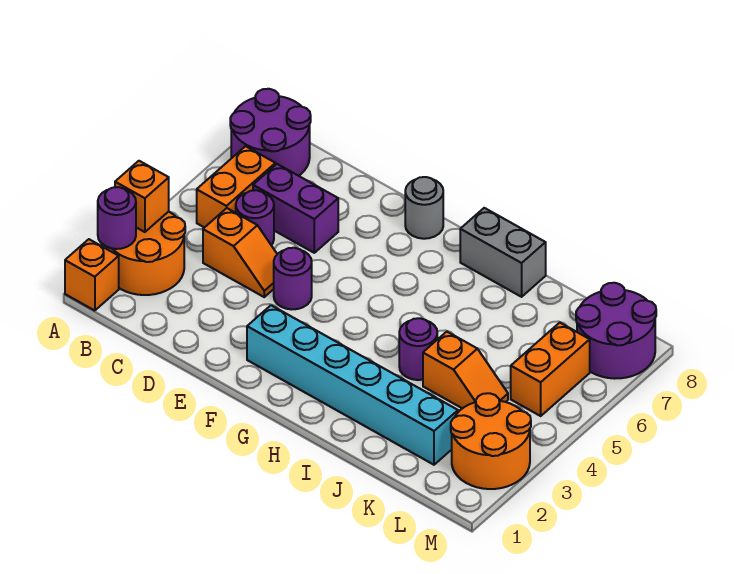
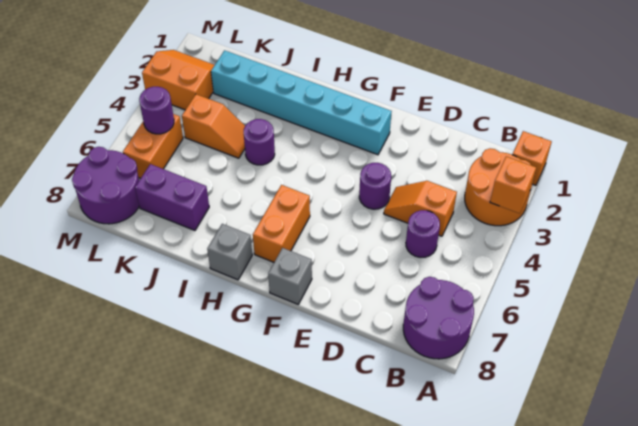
purple round brick A2 level 2 -> purple round brick L5 level 2
orange brick B5:B6 level 1 -> orange brick G6:G7 level 1
purple brick C6:D6 level 1 -> purple brick J7:K7 level 1
grey round brick F8 level 1 -> grey brick F8 level 1
grey brick H8:I8 level 1 -> grey brick H8 level 1
orange slope J4:K4 level 1 top J -> orange slope J4:K4 level 1 top K
orange round brick L2:M3 level 1 -> orange slope L2:M3 level 1 top 3

